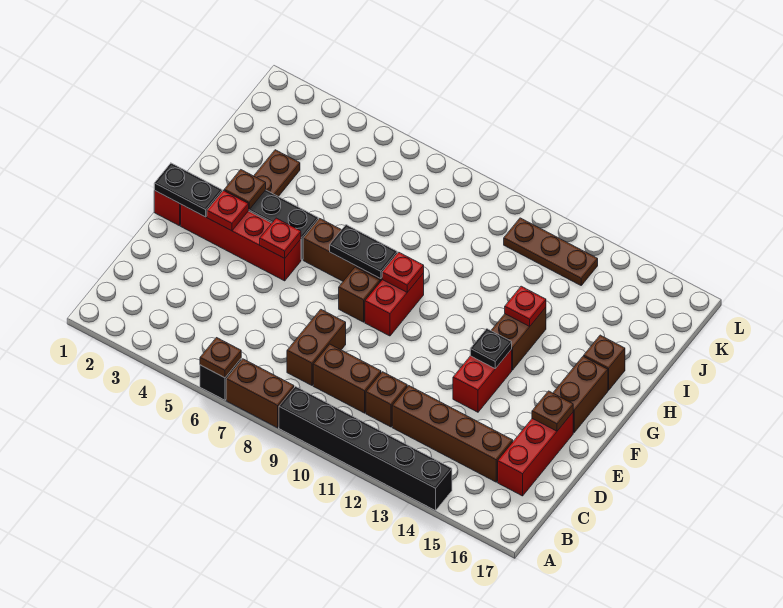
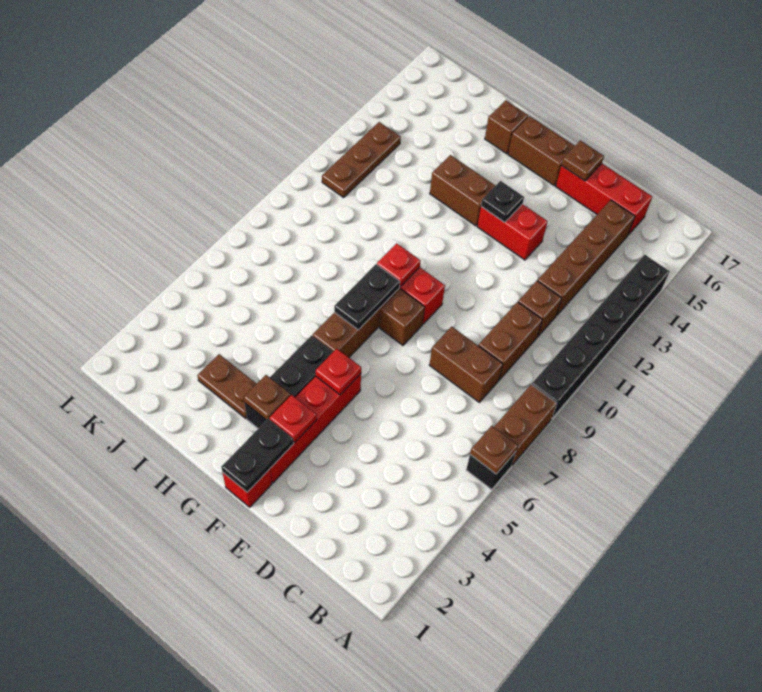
red plate H13 level 2 -> none

